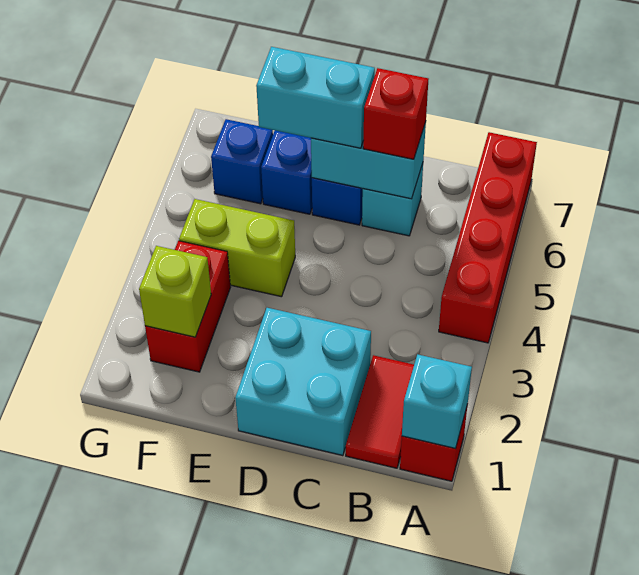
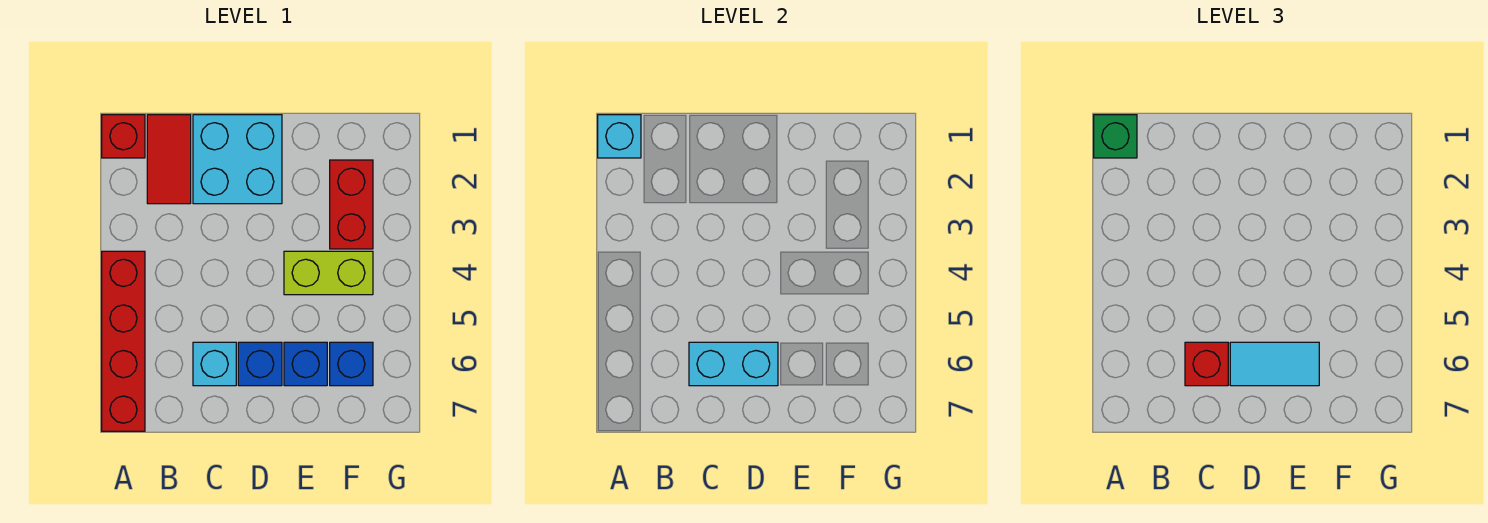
none -> green brick A1 level 3
cyan brick D6:E6 level 3 -> cyan tile D6:E6 level 3
lime brick F2 level 2 -> none

